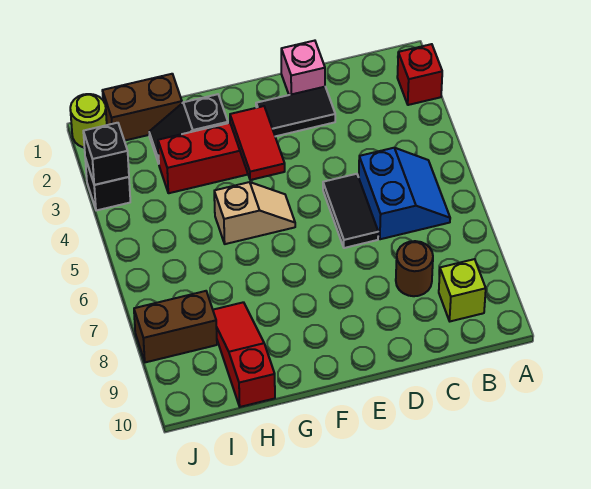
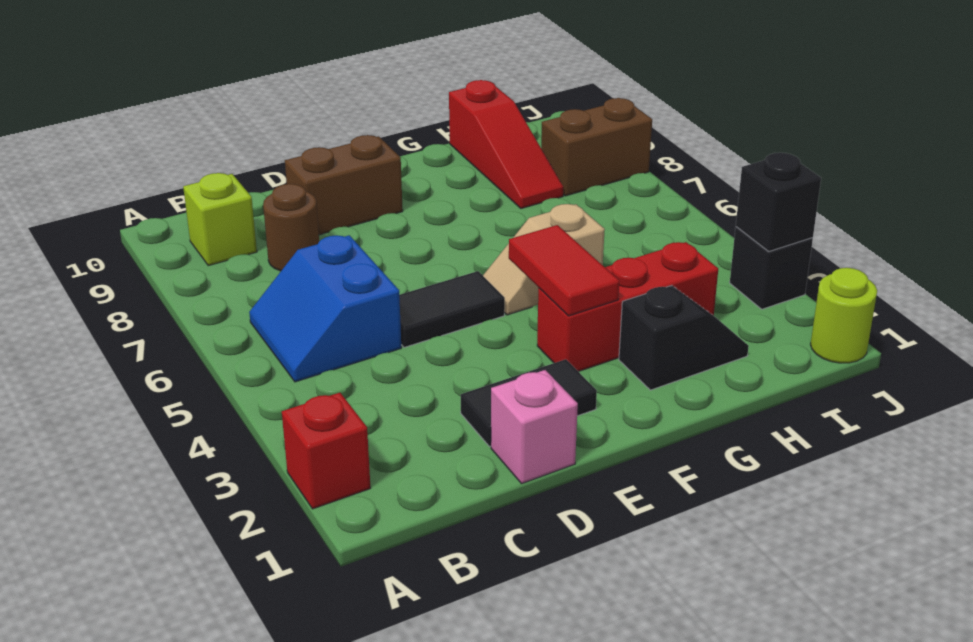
black tile D5:D6 level 1 -> black tile D5:E5 level 1
brown brick H1:I1 level 1 -> brown brick D9:E9 level 1

